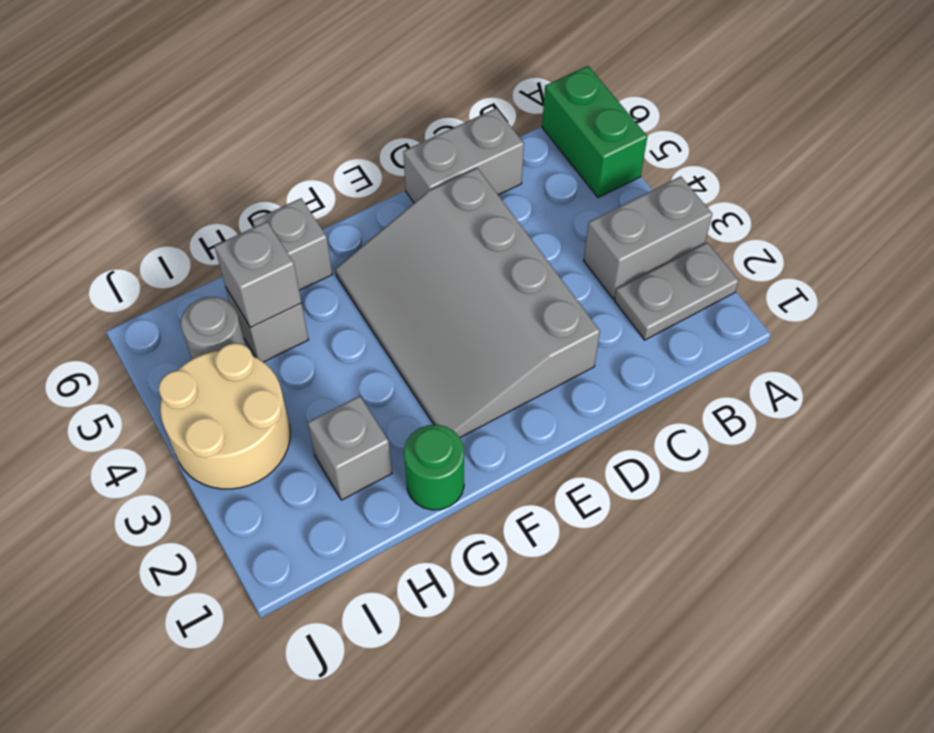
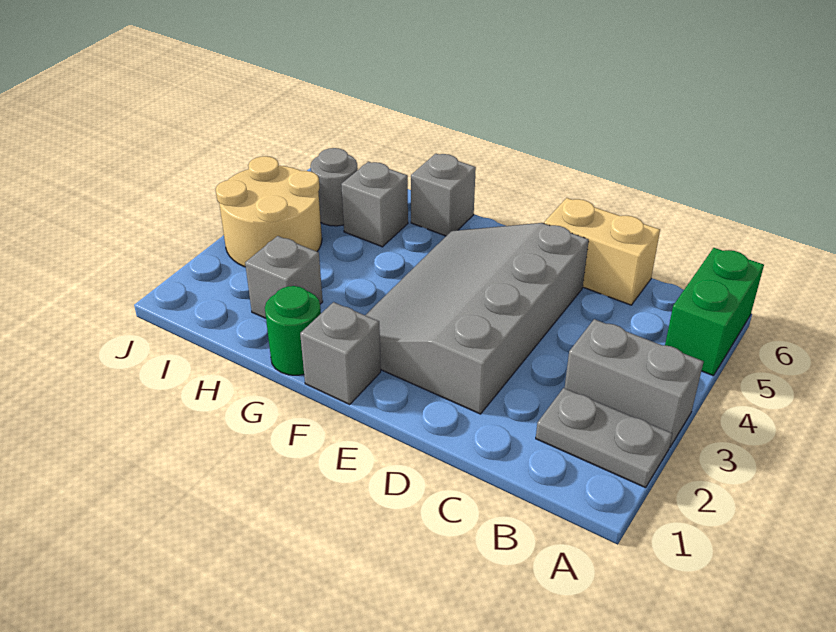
grey brick C6:D6 level 1 -> tan brick C6:D6 level 1
grey brick H5 level 2 -> grey brick F1 level 1

